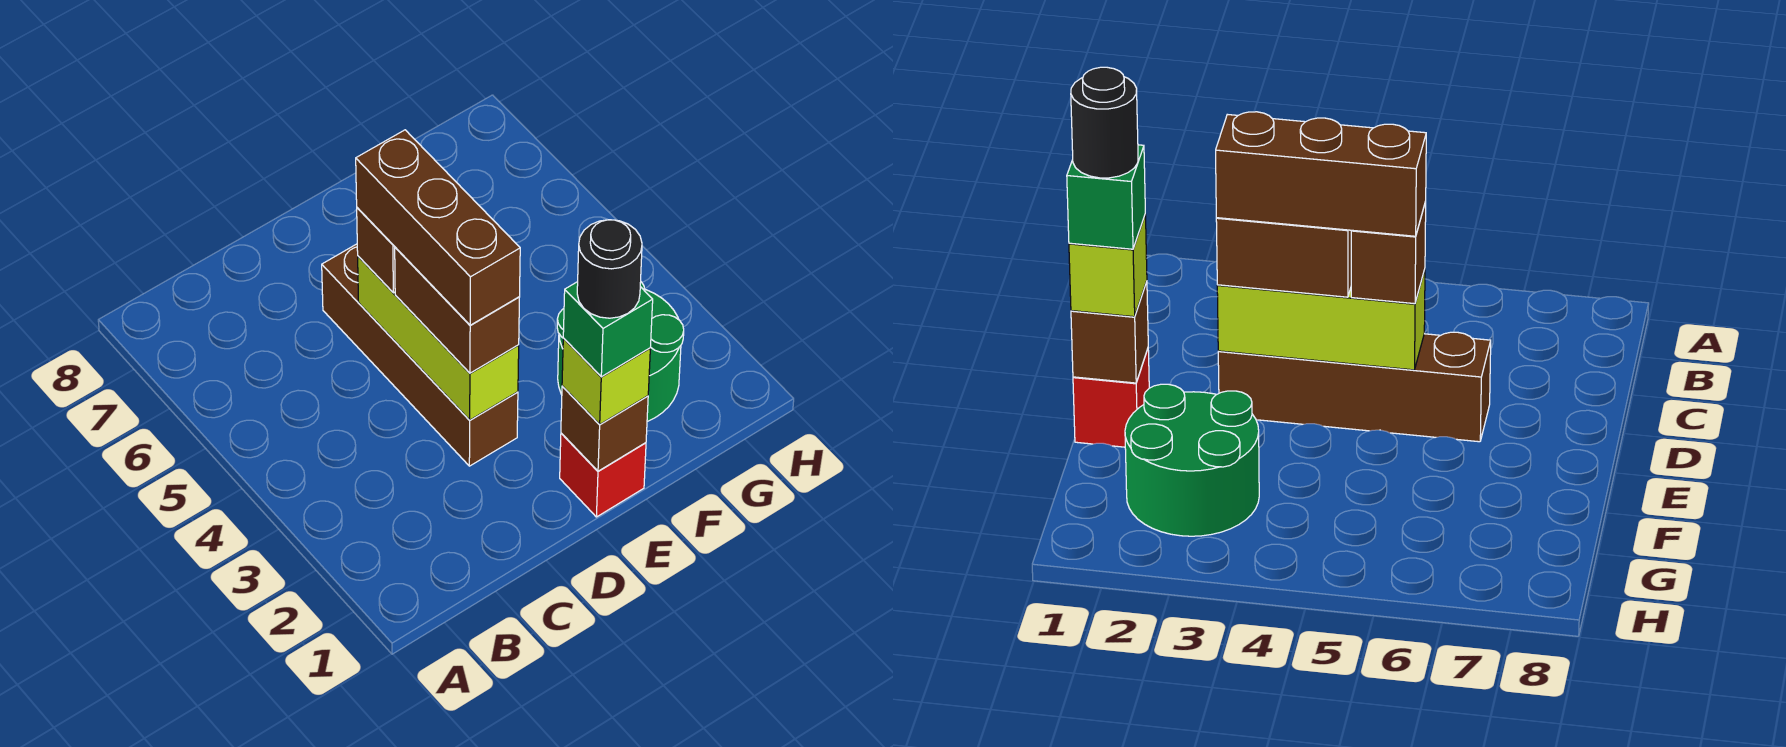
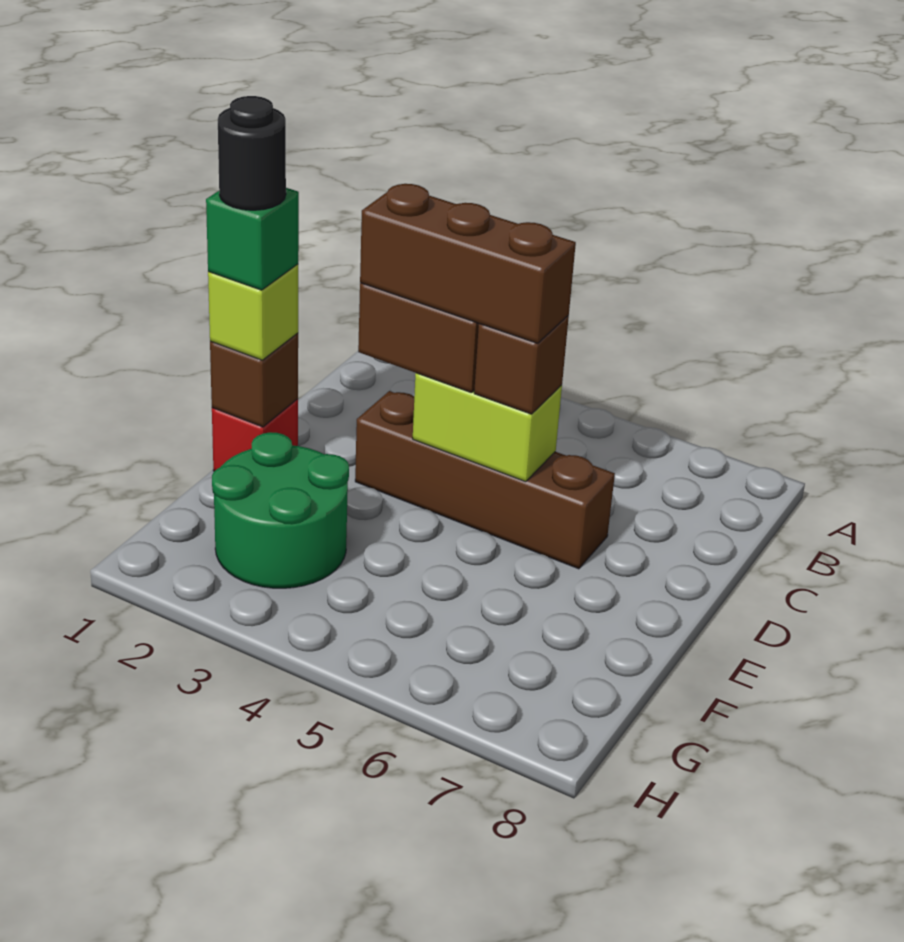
lime brick D3:D5 level 2 -> lime brick D4:D5 level 2

